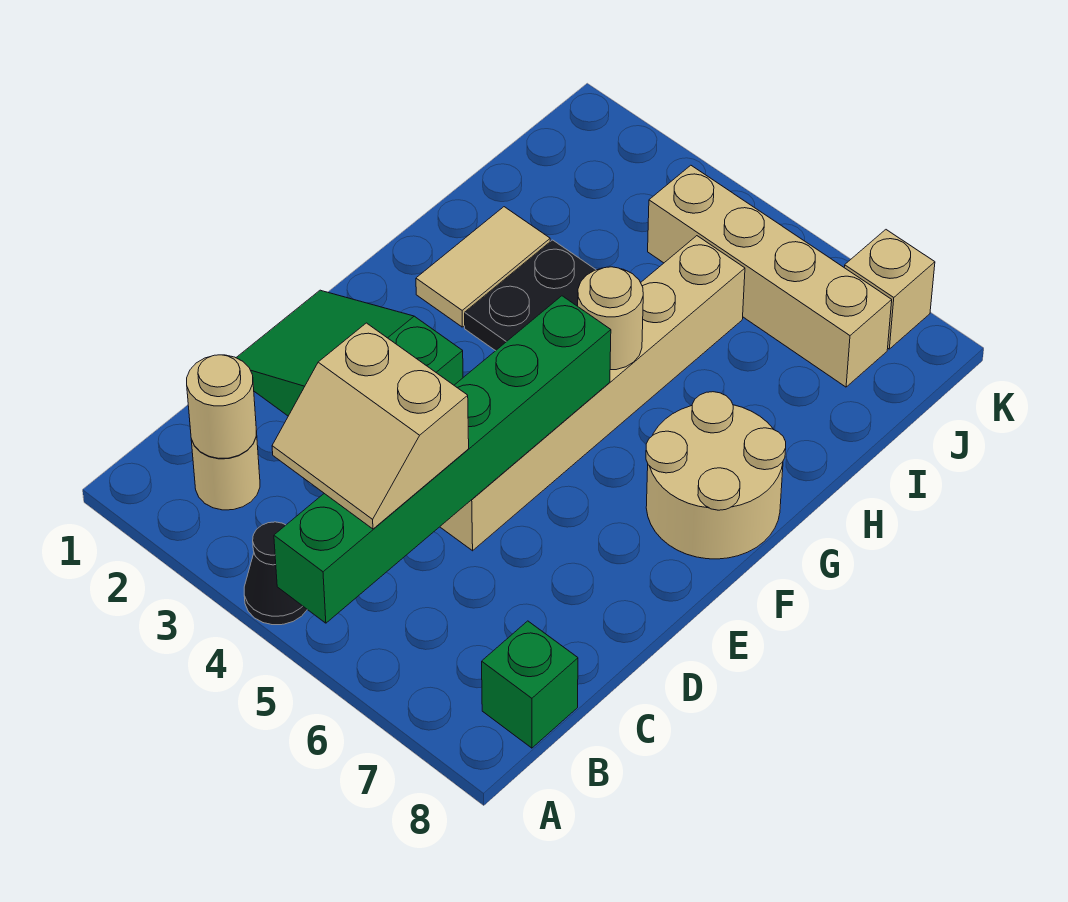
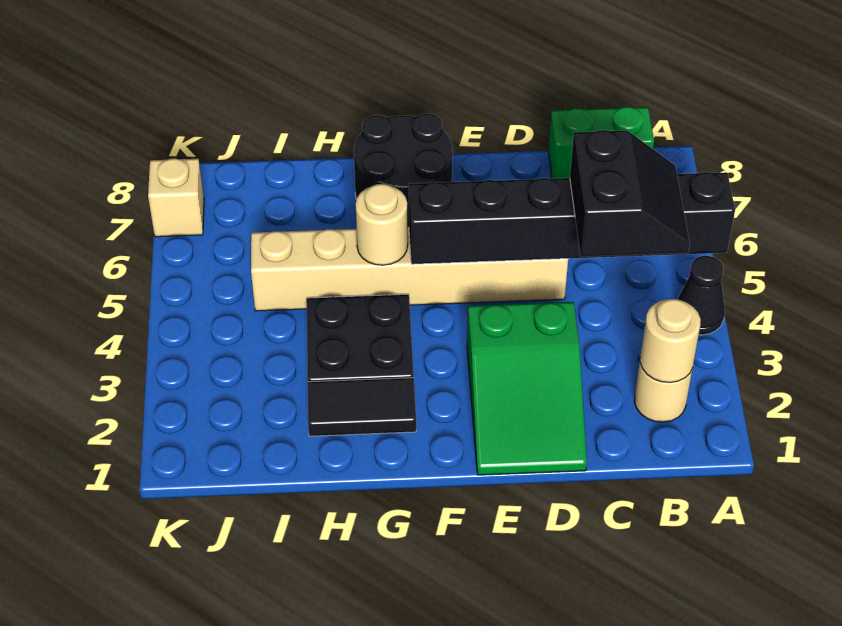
green brick A5:F5 level 2 -> black brick A5:F5 level 2
tan slope B4:C5 level 3 top C -> black slope B4:C5 level 3 top C
green brick B8 level 1 -> green brick B8:C8 level 1
tan round brick F7:G8 level 1 -> black round brick F7:G8 level 1
tan tile G2:H2 level 1 -> black tile G2:H2 level 1
tan brick J4:J7 level 1 -> none

